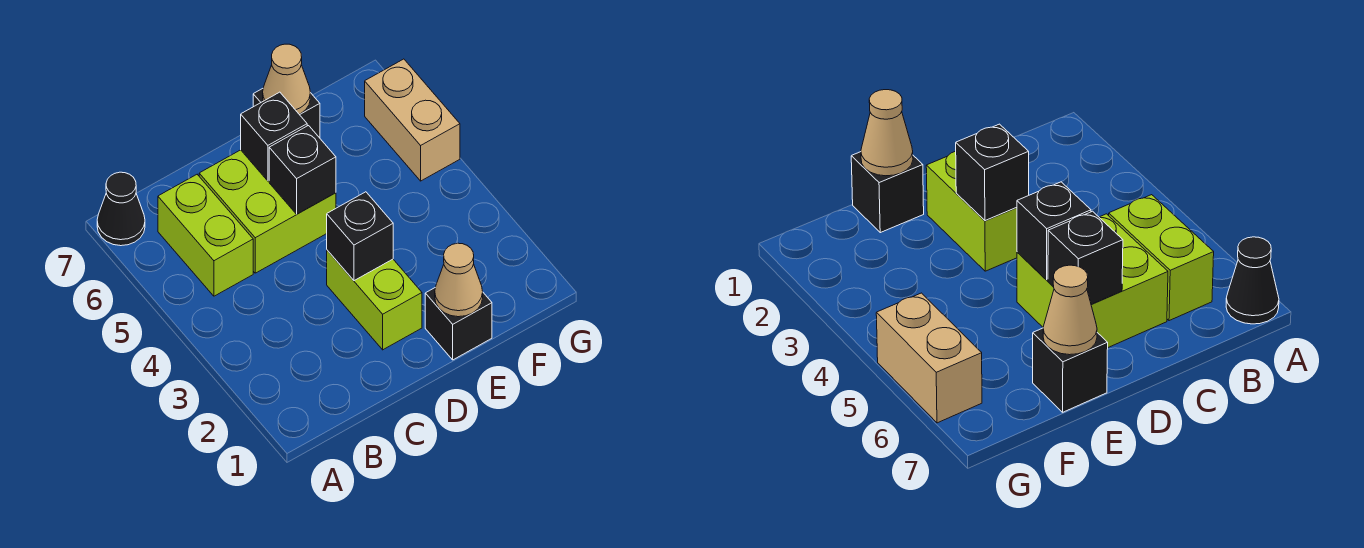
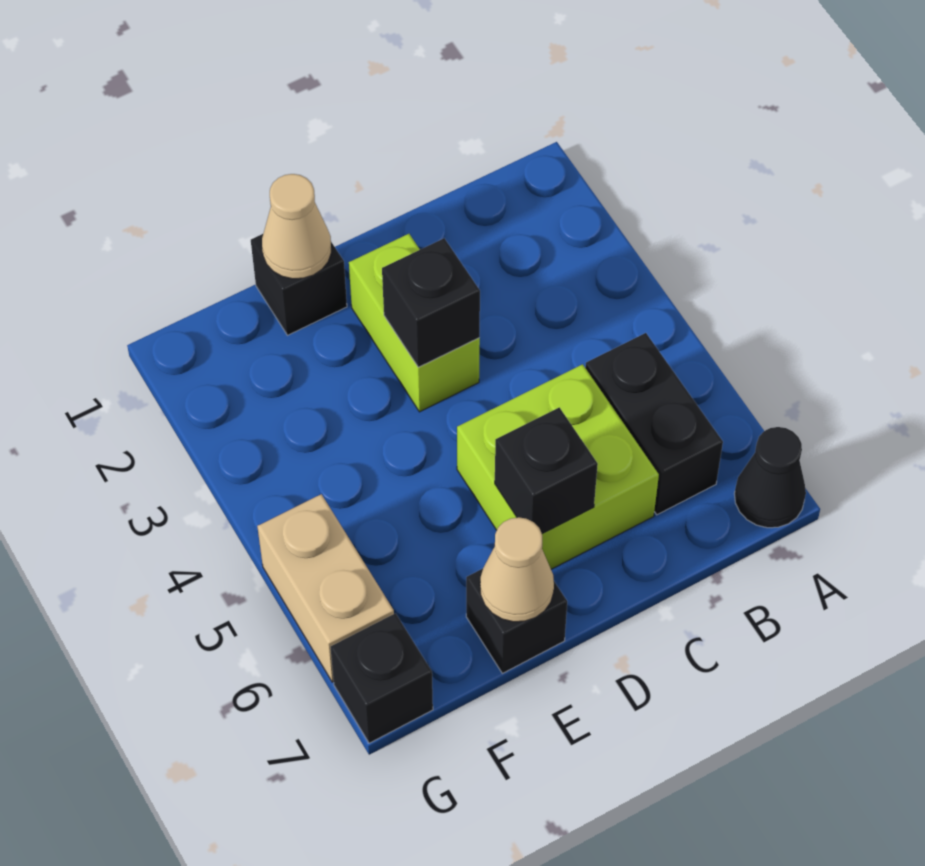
lime brick B5:B6 level 1 -> black brick B5:B6 level 1
black brick D5 level 2 -> black brick G7 level 1

